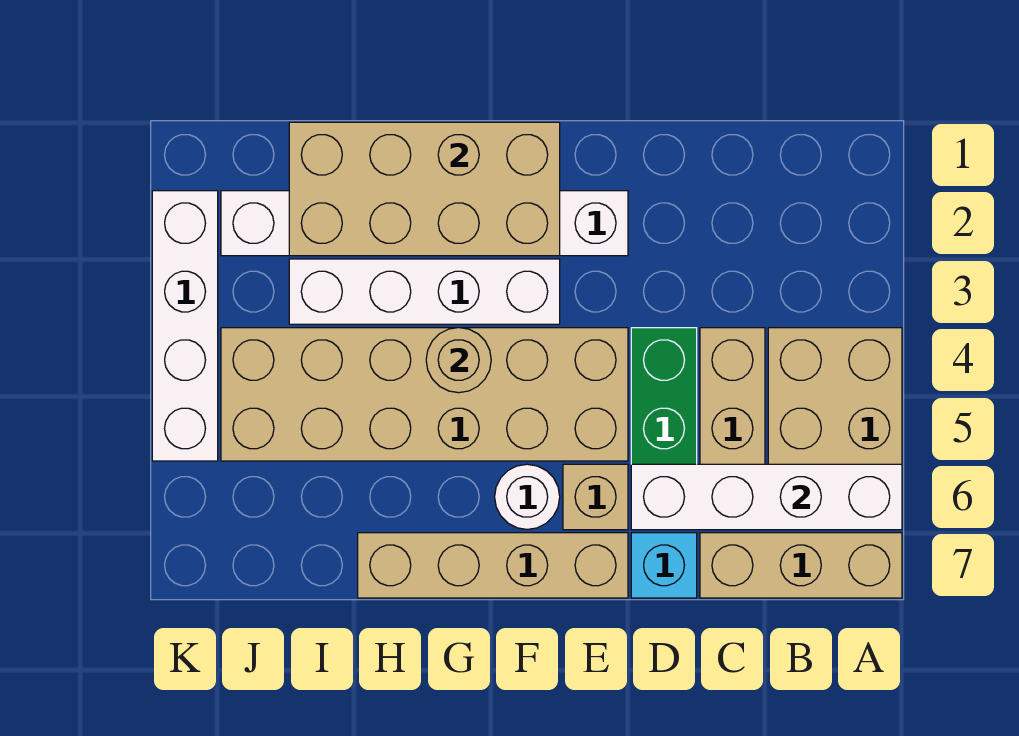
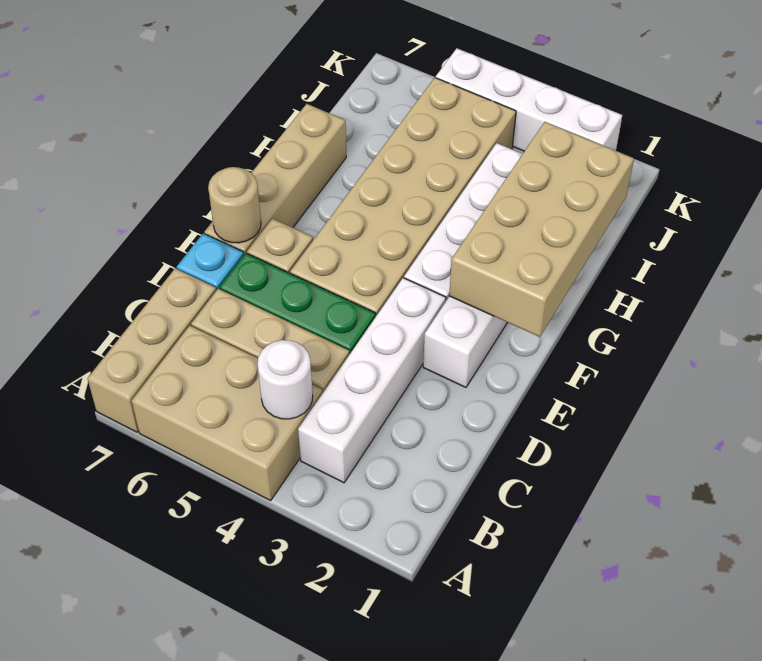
white brick A6:D6 level 2 -> white brick B3:E3 level 1
white round brick F6 level 1 -> white round brick B4 level 2
tan round brick G4 level 2 -> tan round brick E7 level 2

